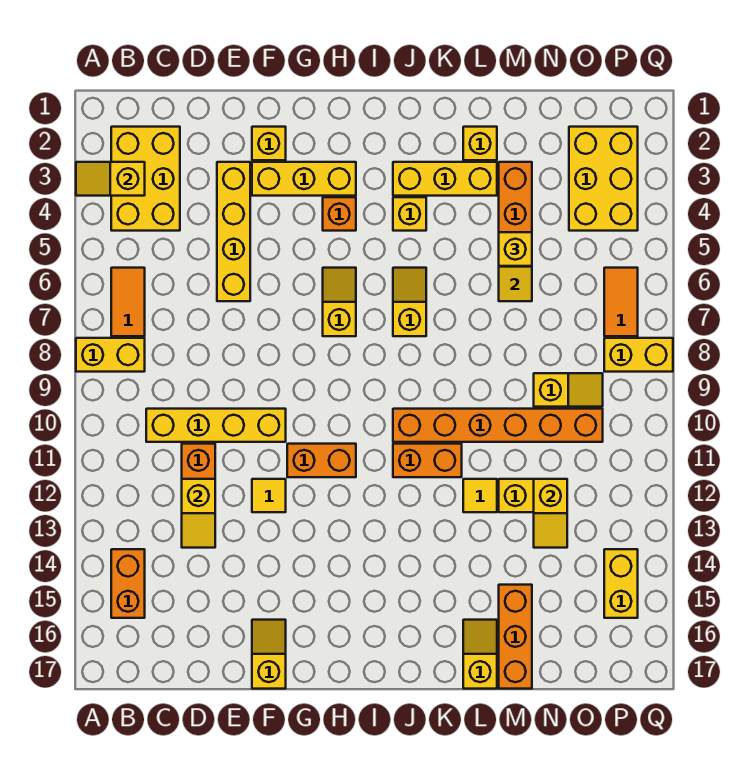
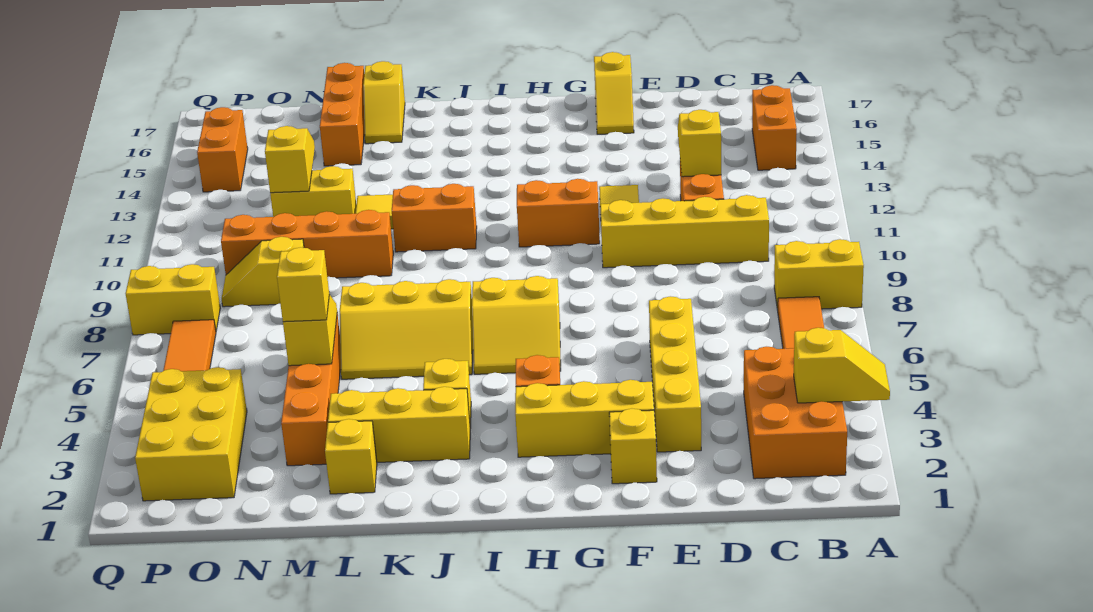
yellow brick B2:C4 level 1 -> orange brick B2:C4 level 1
yellow slope H6:H7 level 1 top 7 -> yellow slope H6:I7 level 1 top 7
yellow slope J6:J7 level 1 top 7 -> yellow slope J6:L7 level 1 top 7
orange brick J10:O10 level 1 -> orange brick L10:O10 level 1
yellow brick P14:P15 level 1 -> orange brick P14:P15 level 1

